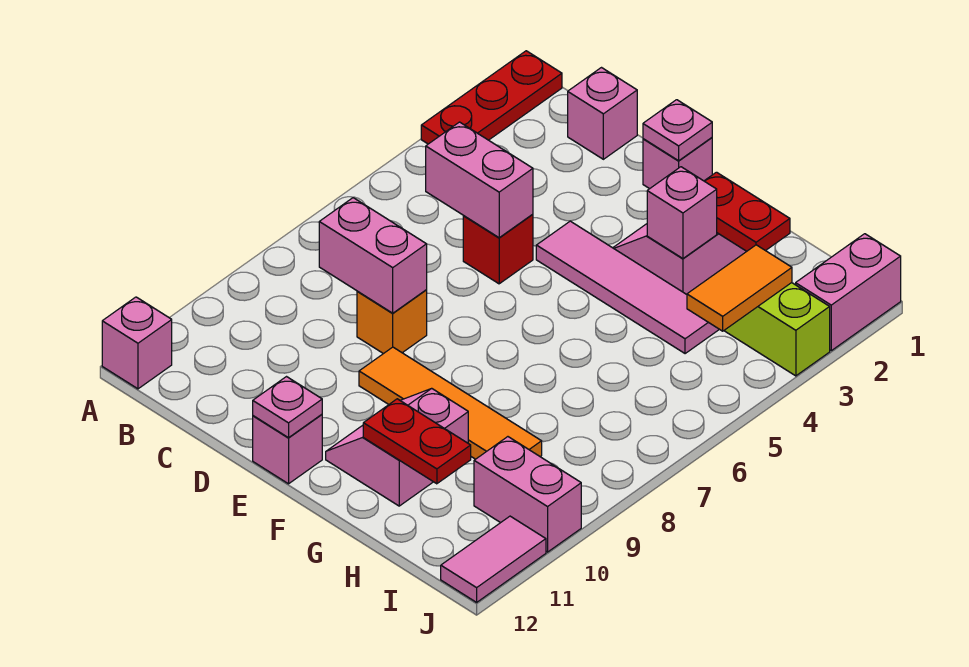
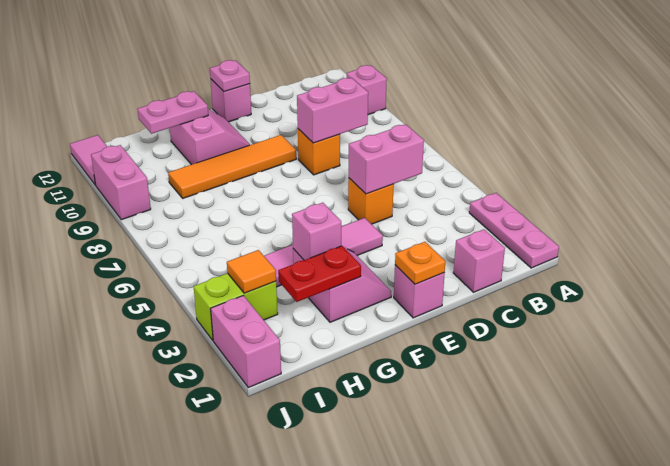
red plate A1:A3 level 1 -> pink plate A1:A3 level 1
pink brick A12 level 1 -> pink brick A10 level 1
red brick D5 level 1 -> orange brick D5 level 1
pink plate E1 level 2 -> orange plate E1 level 2
red plate G11:H11 level 2 -> pink plate G11:H11 level 2
orange tile I3:I4 level 2 -> orange tile I3 level 2
pink brick I10:J10 level 1 -> pink brick J9:J10 level 1

